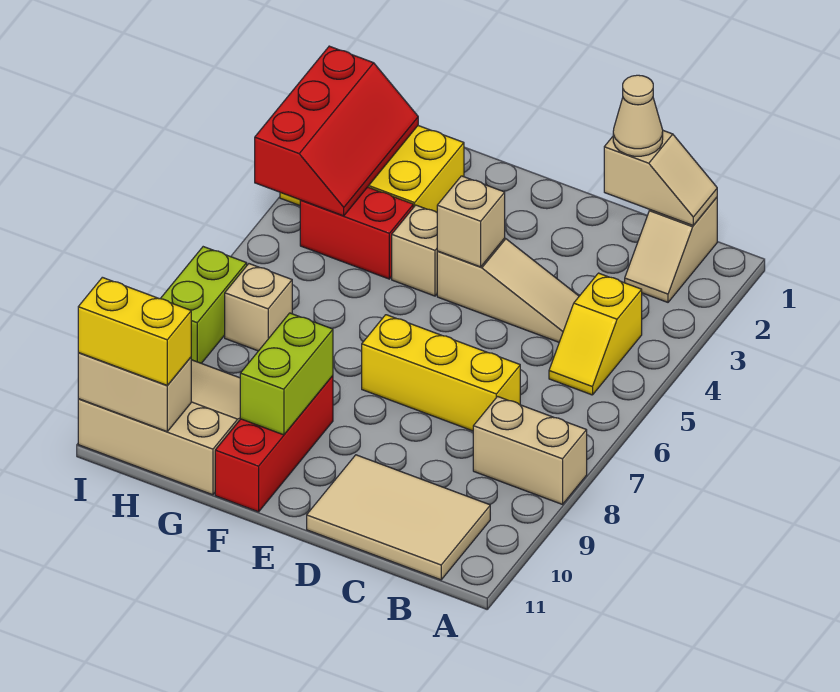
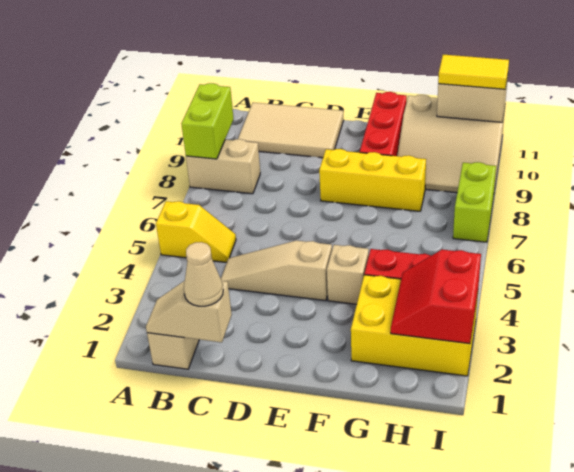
yellow slope B4:B5 level 1 top 4 -> yellow slope A5:B5 level 1 top A
yellow brick C7:E7 level 1 -> yellow brick E8:G8 level 1
tan brick E4 level 2 -> none
lime brick F9:F10 level 2 -> lime brick A8:A9 level 2
red slope H2:I4 level 2 top I -> red slope H2:I3 level 2 top I
tan brick H7 level 1 -> none
yellow brick H11:I11 level 3 -> yellow tile H11:I11 level 3

